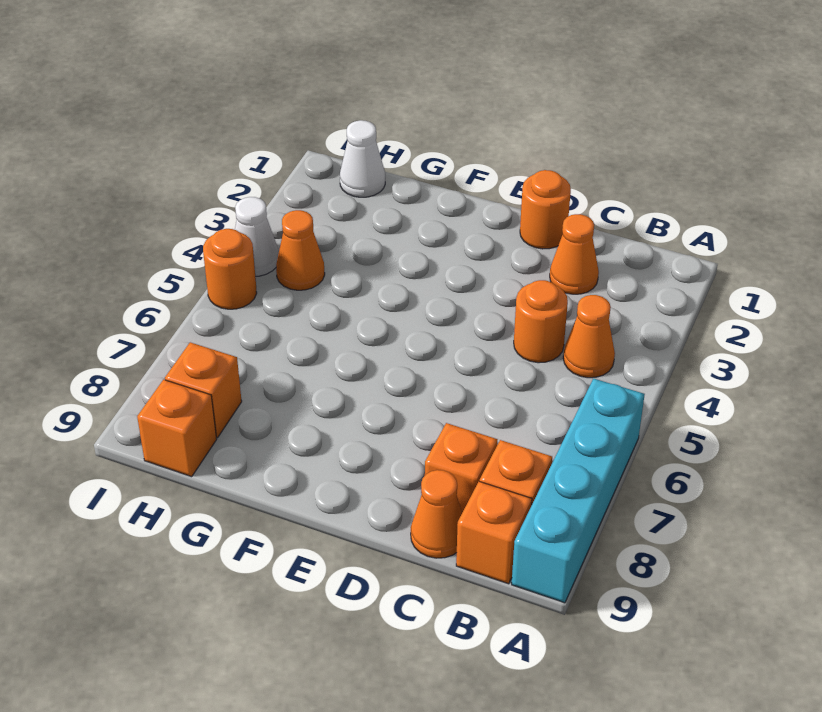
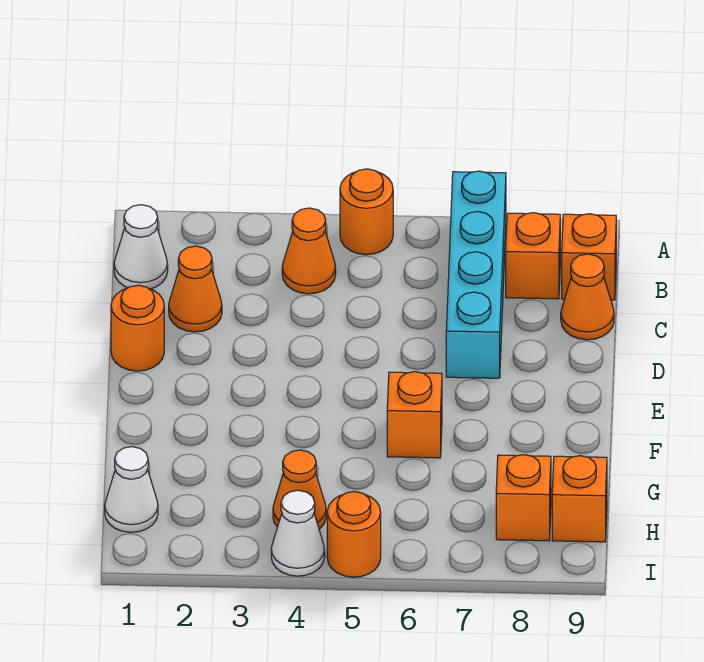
cyan brick A6:A9 level 1 -> cyan brick A7:D7 level 1
none -> white cone B1 level 1
orange round brick C4 level 1 -> orange round brick A5 level 1
orange brick C8 level 1 -> orange brick F6 level 1

